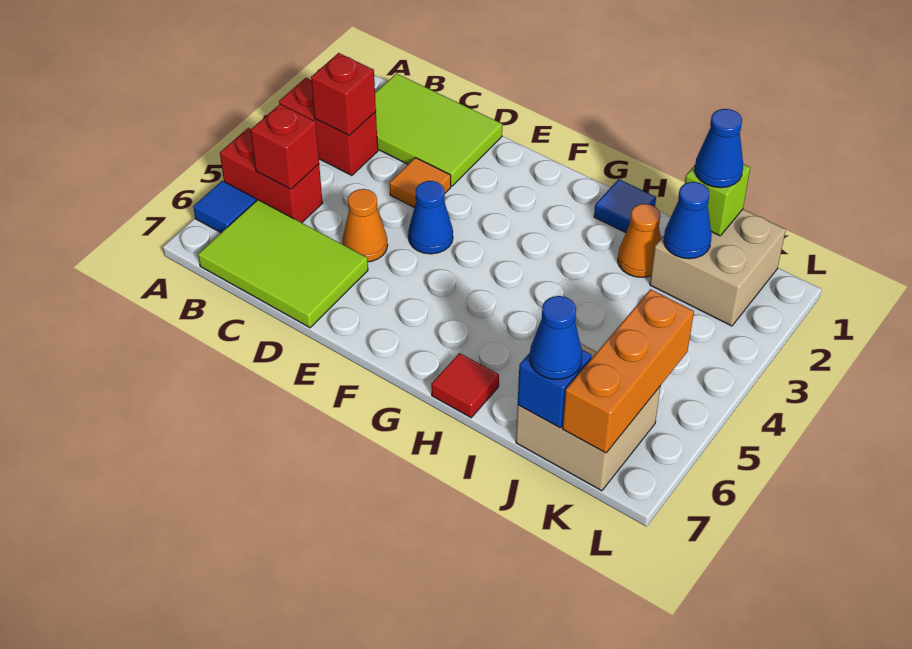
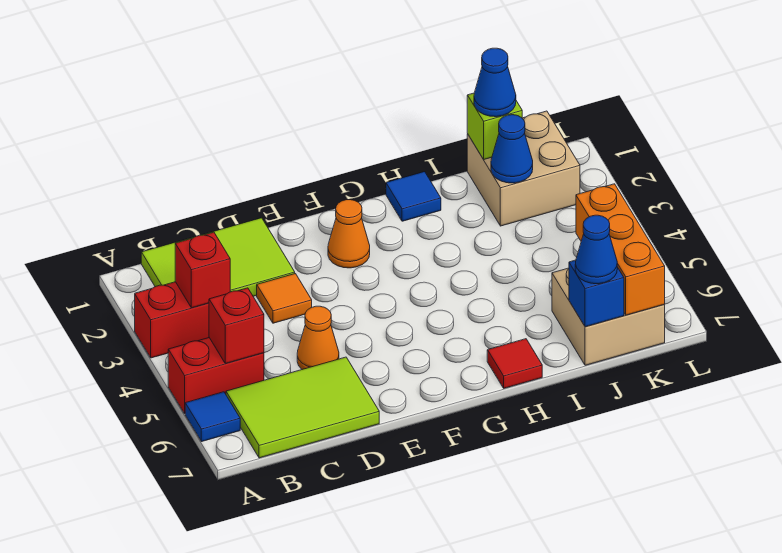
blue cone E4 level 1 -> none
orange cone I2 level 1 -> orange cone F2 level 1

